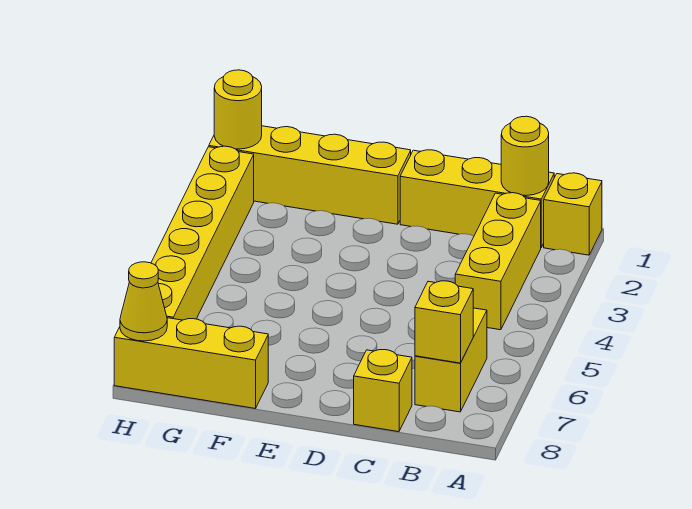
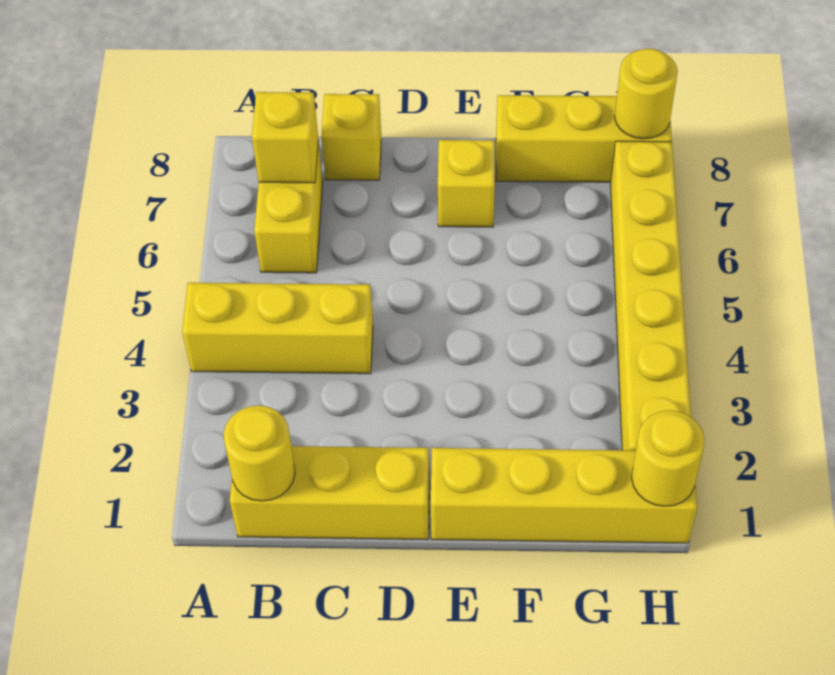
yellow brick A1 level 1 -> yellow brick E7 level 1
yellow brick B2:B4 level 1 -> yellow brick A4:C4 level 1
yellow cone H8 level 2 -> yellow round brick H8 level 2

